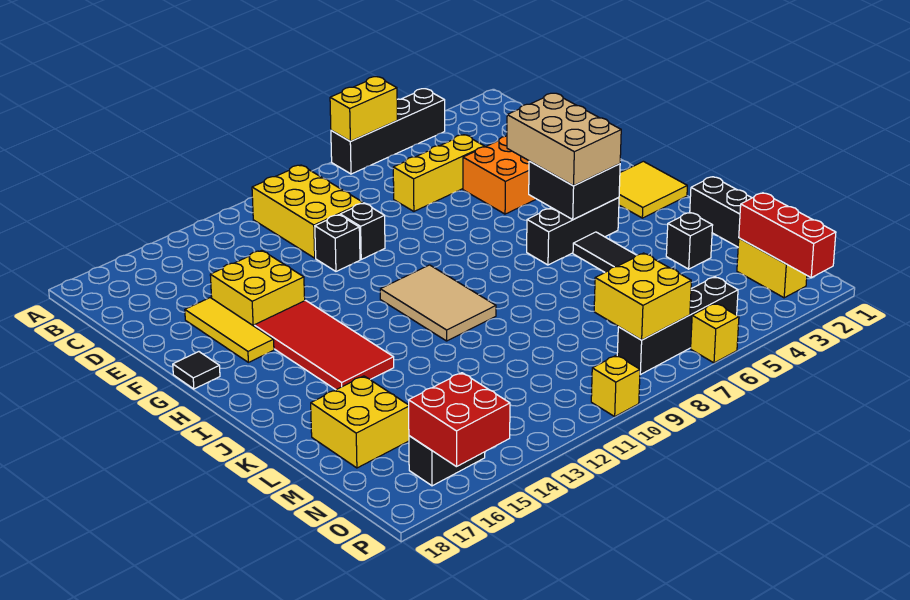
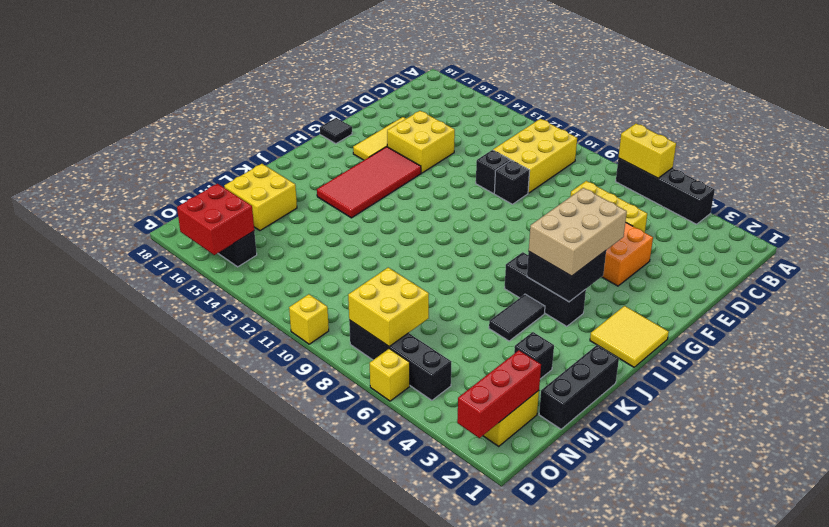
tan tile H10:J11 level 1 -> none

